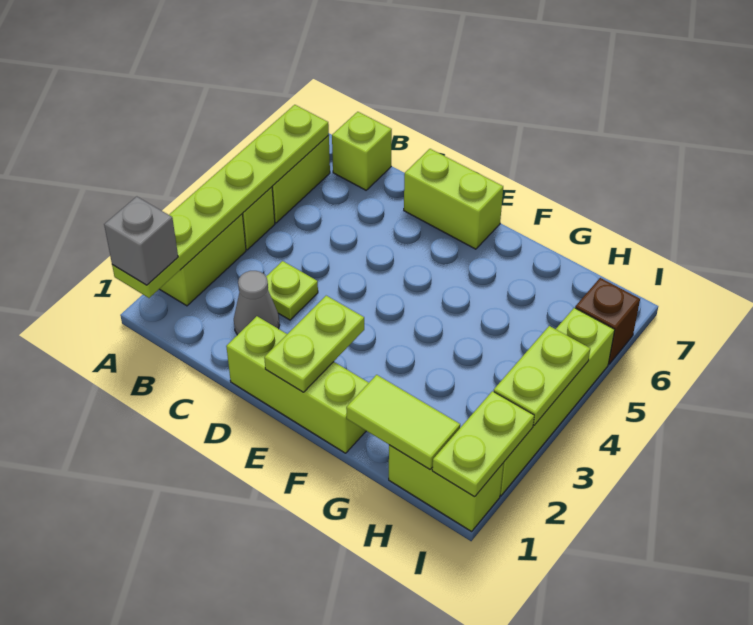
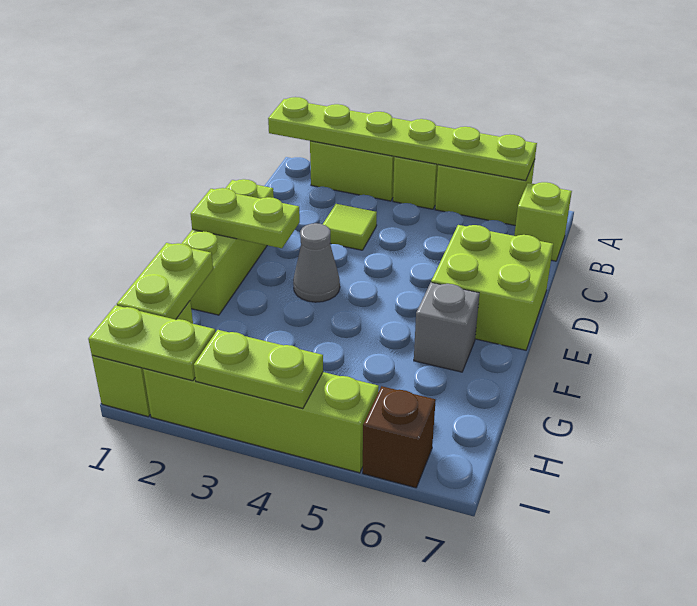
grey brick A1 level 3 -> grey brick F6 level 1
grey cone C2 level 1 -> grey cone E3 level 1
lime plate C3 level 1 -> lime tile C3 level 1
lime brick D7:E7 level 1 -> lime brick D6:E7 level 1
lime tile G1:H1 level 2 -> lime plate G1:H1 level 2

